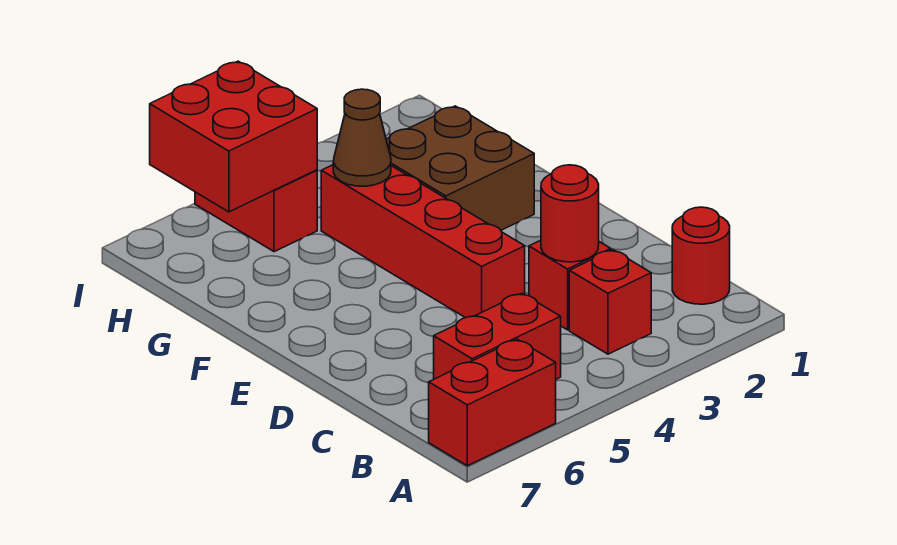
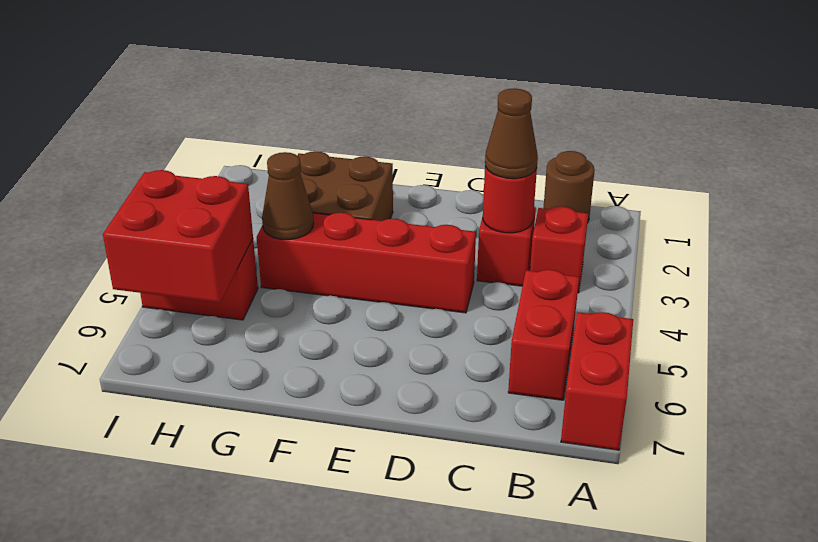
red round brick B1 level 1 -> brown round brick B1 level 1
none -> brown cone C3 level 3

